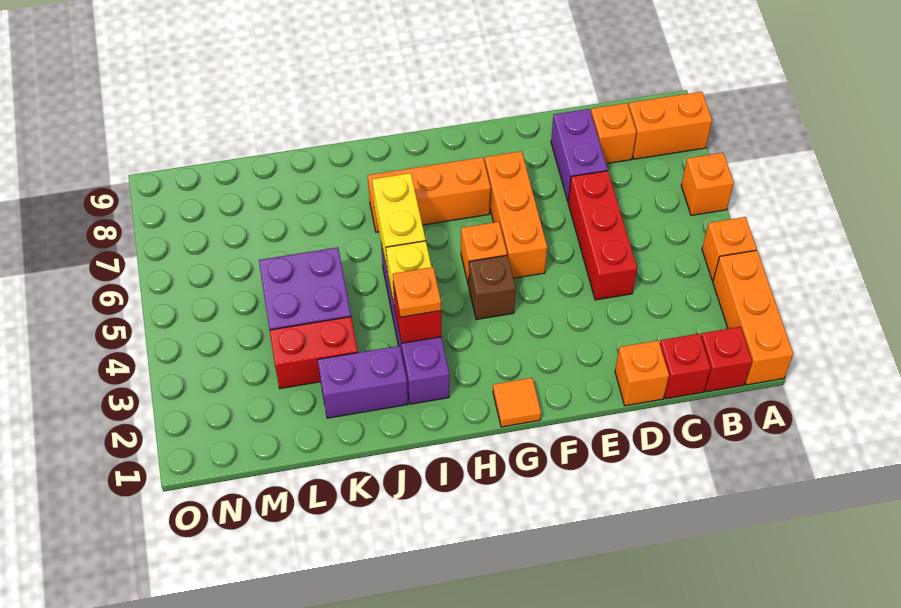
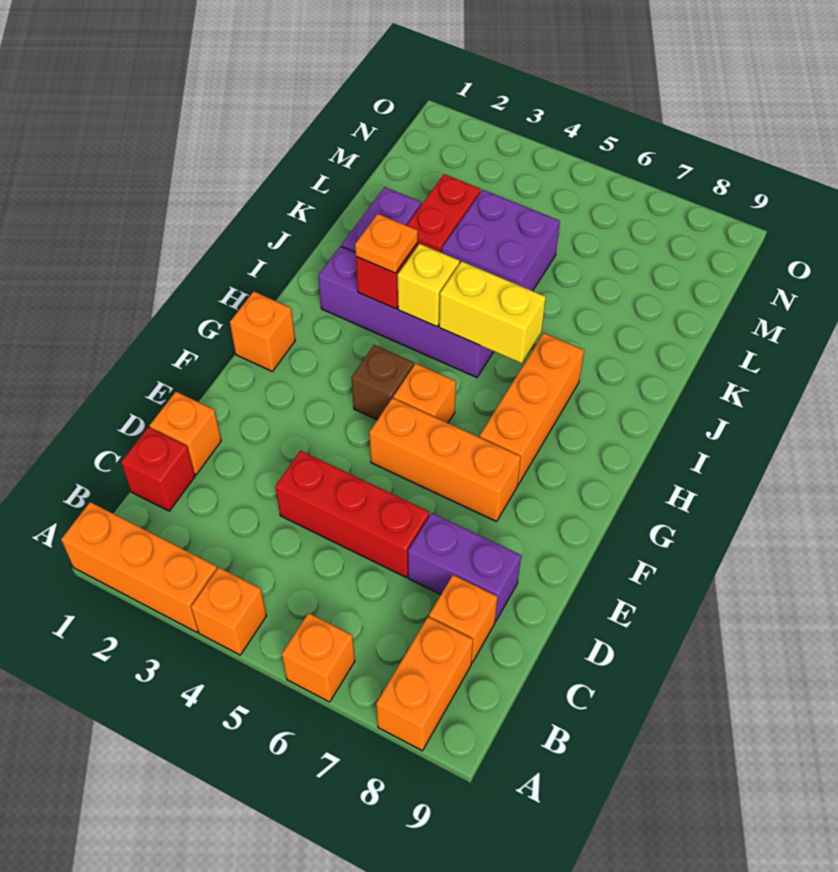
red brick B1 level 1 -> none
orange tile G1 level 1 -> orange brick G1 level 1

